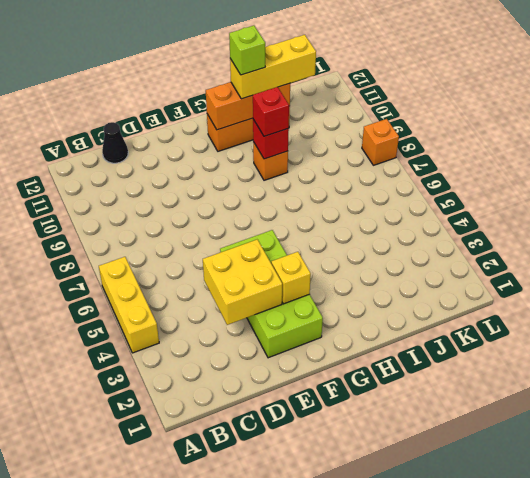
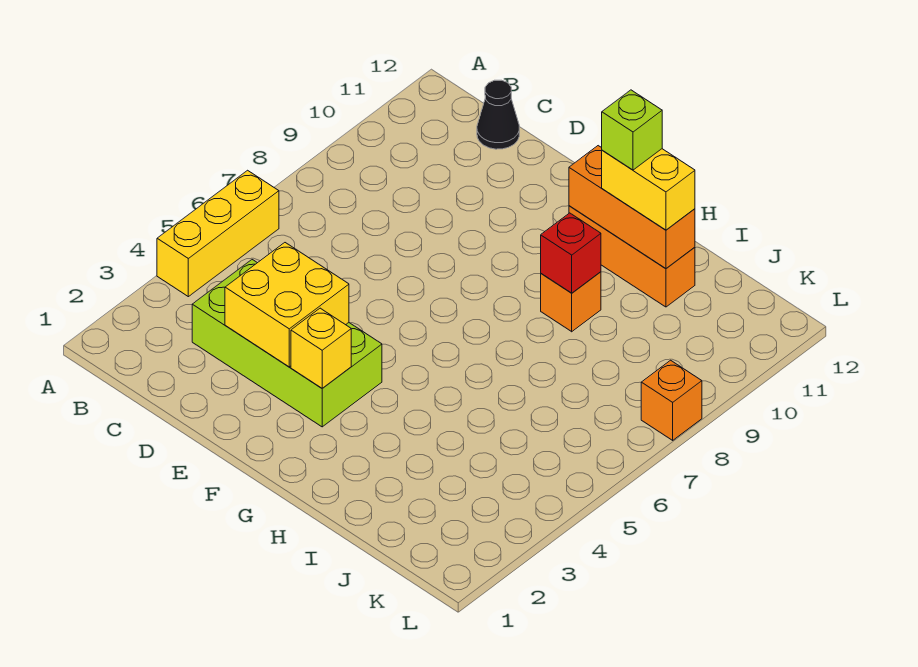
lime brick E2:F5 level 1 -> lime brick C3:F4 level 1
red brick H9 level 3 -> none
yellow brick H11:J11 level 3 -> yellow brick H11:I11 level 3

